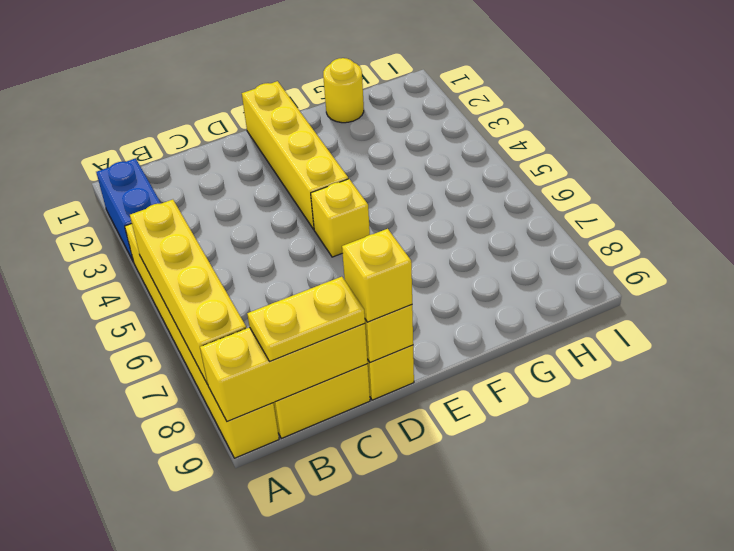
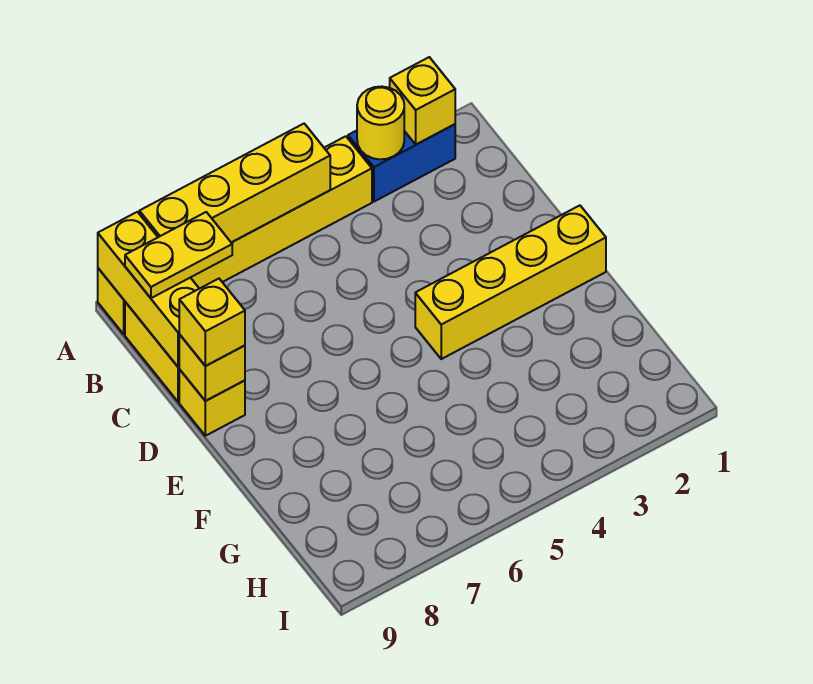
yellow plate B9:C9 level 3 -> yellow plate B8:B9 level 3
yellow brick E5 level 1 -> yellow brick A2 level 2
yellow round brick G1 level 1 -> yellow round brick A3 level 2

